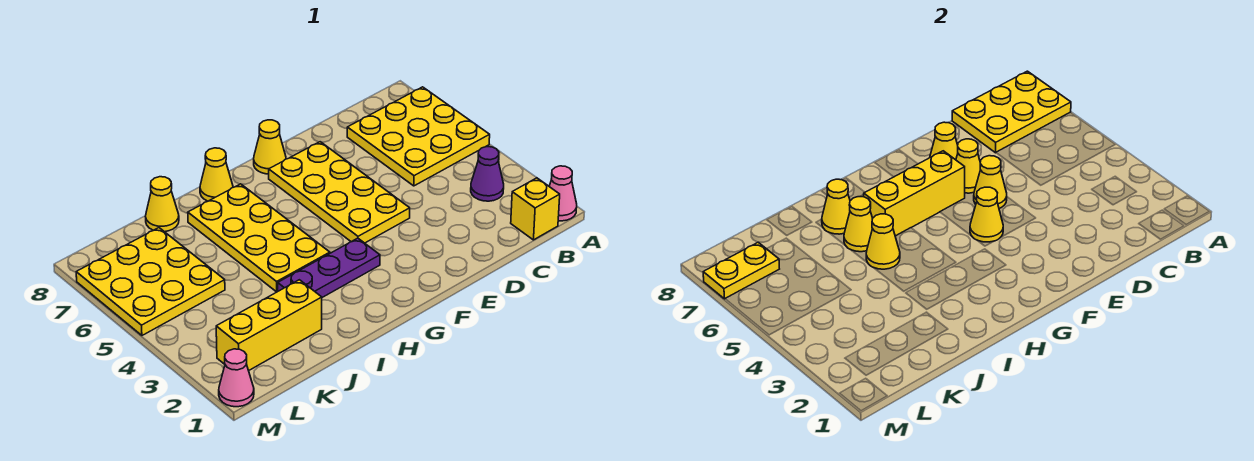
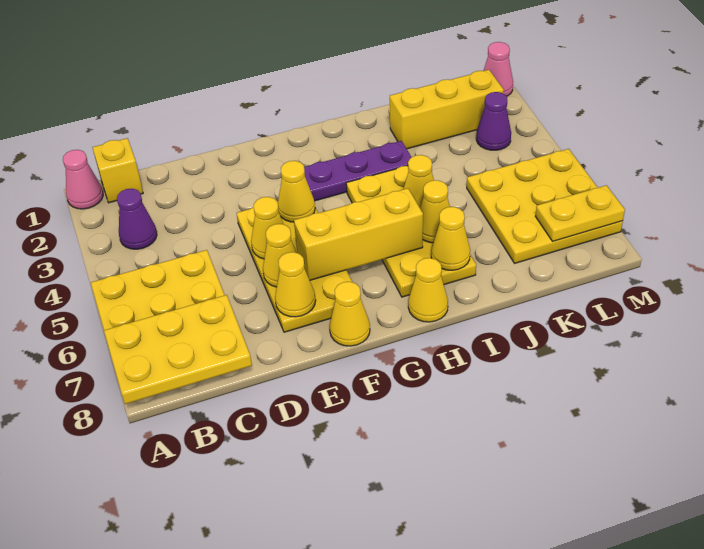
yellow cone J8 level 1 -> none
none -> purple cone L3 level 1

